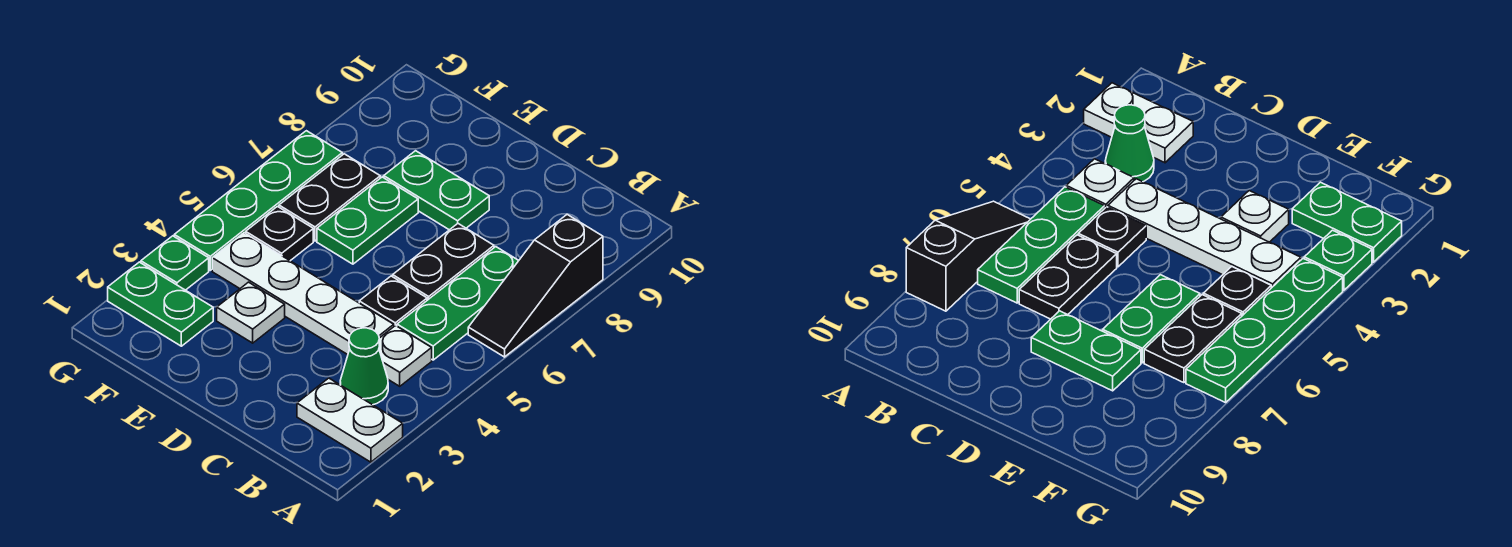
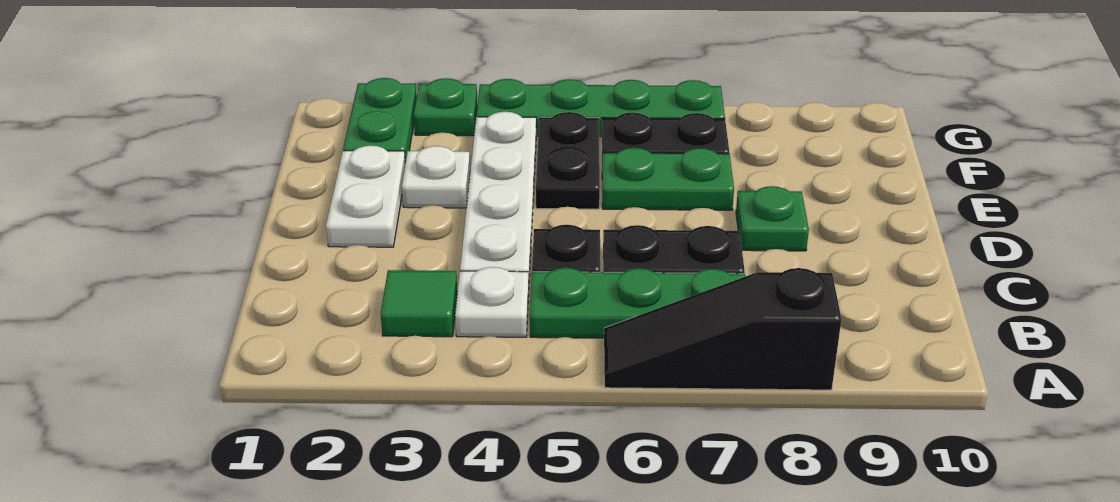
white plate A2:B2 level 1 -> white plate D2:E2 level 1
green cone B3 level 1 -> green tile B3 level 1
green plate D8:E8 level 1 -> green plate D8 level 1
black plate F5 level 1 -> black plate E5:F5 level 1

